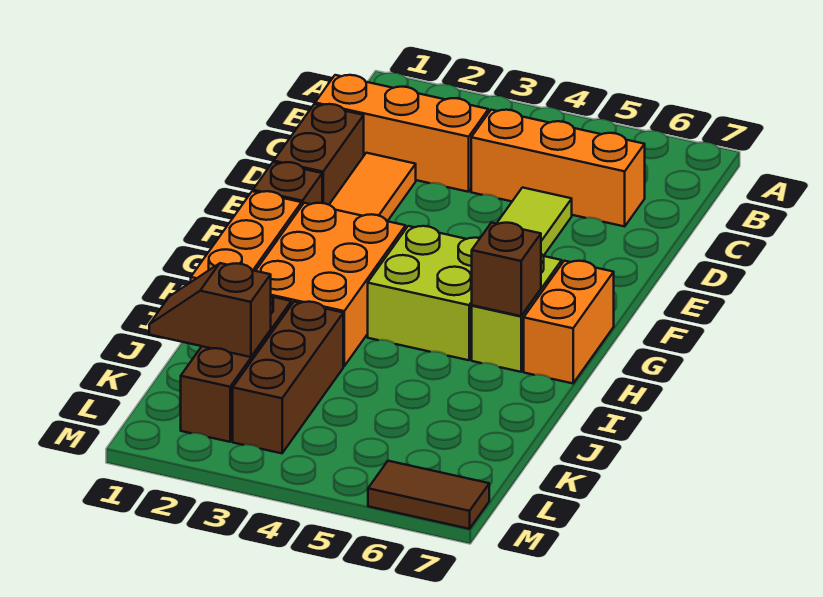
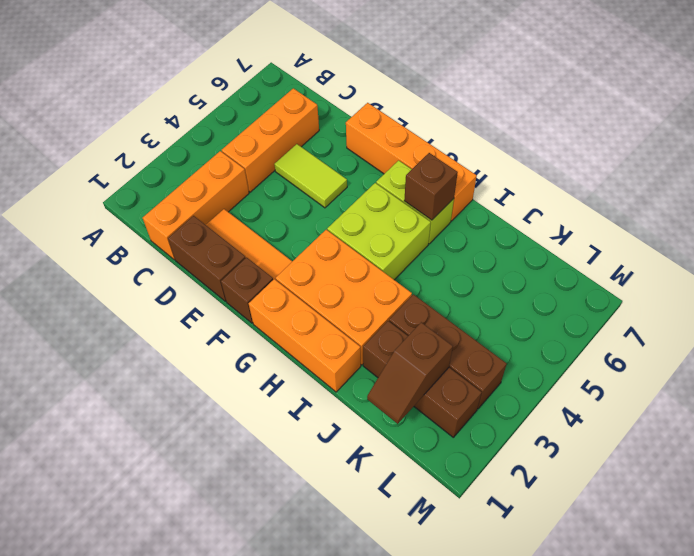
orange brick G7:H7 level 1 -> orange brick E7:H7 level 1
brown tile M6:M7 level 1 -> none

